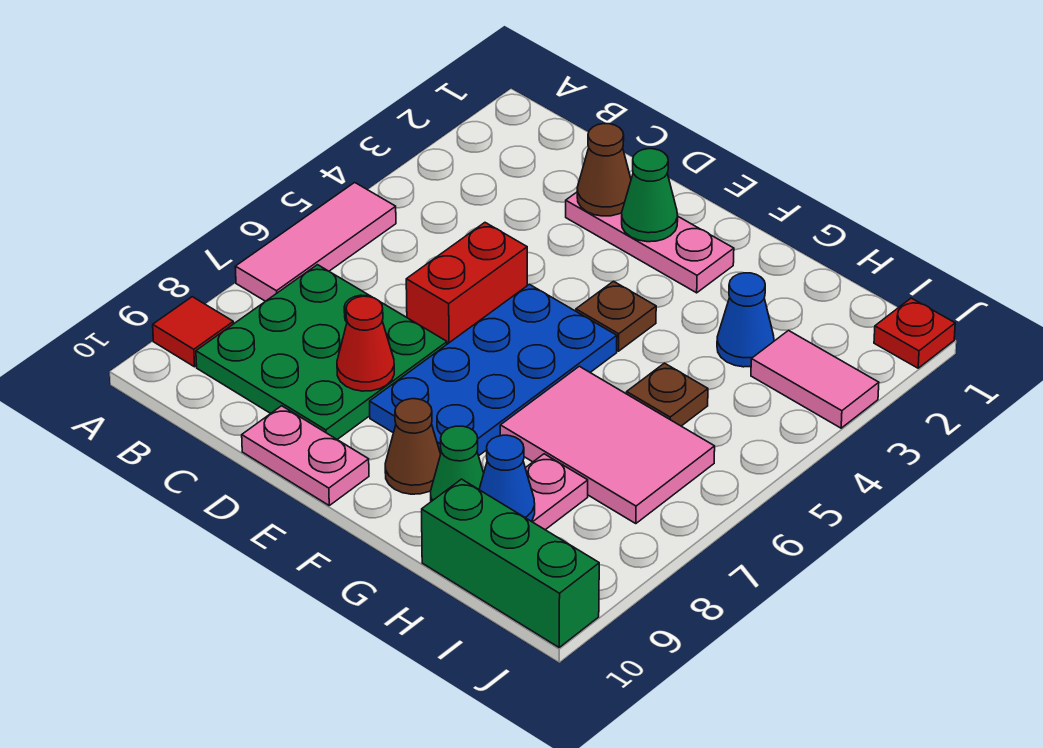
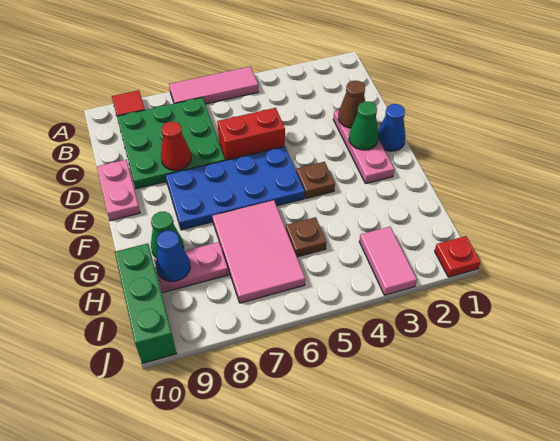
brown cone F9 level 1 -> none
blue cone H3 level 1 -> blue cone E1 level 1

